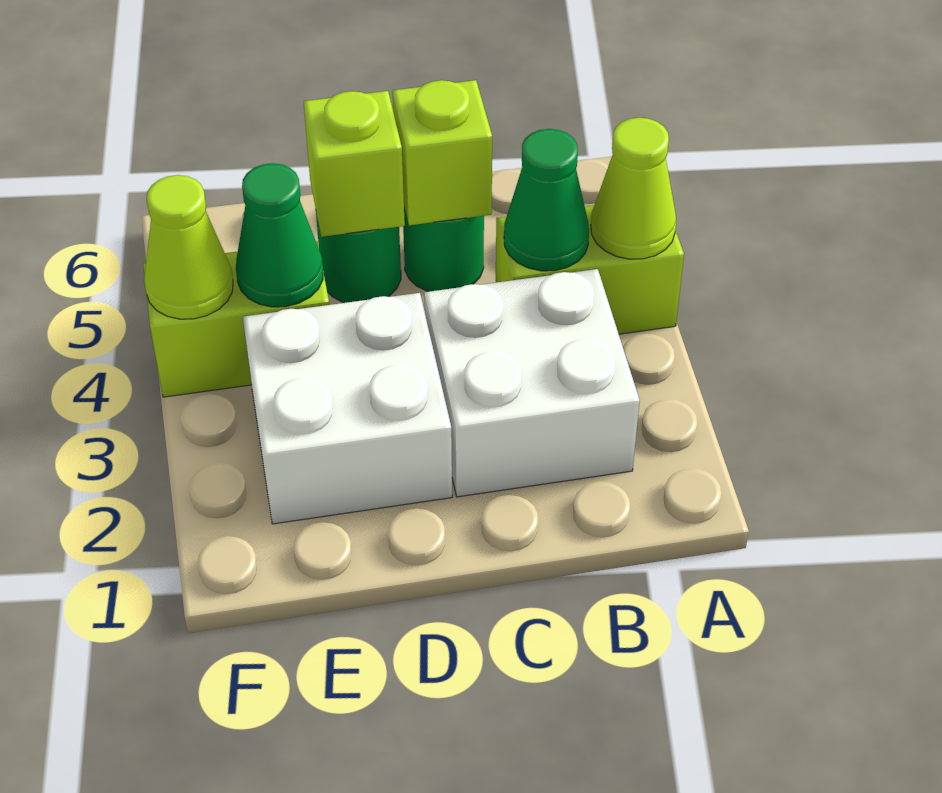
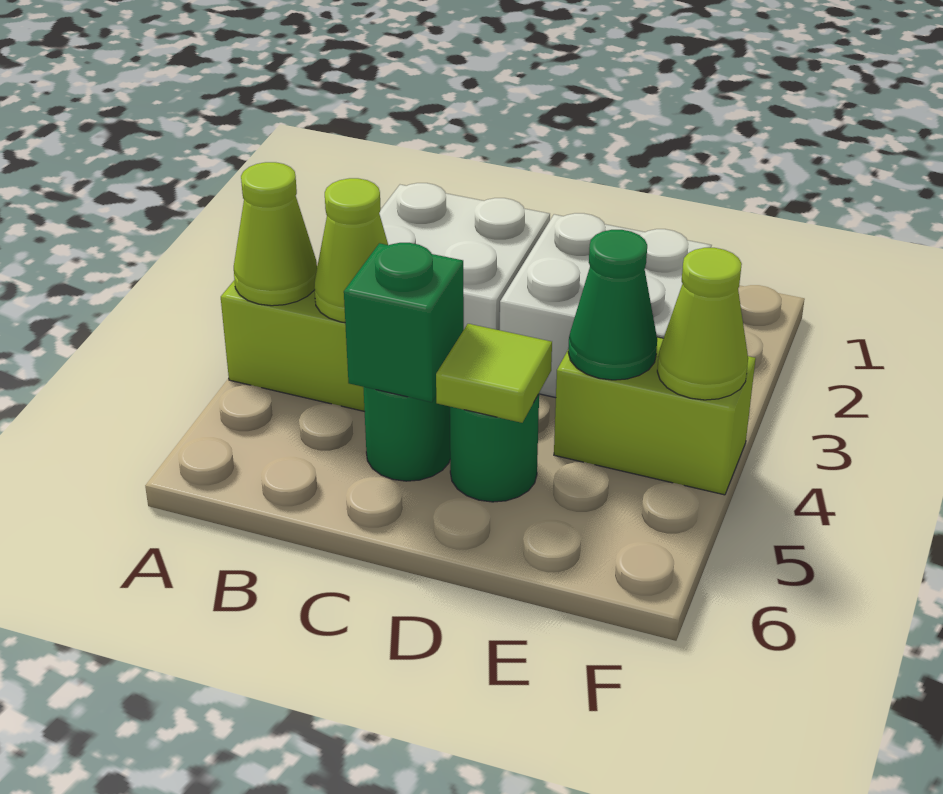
green cone B4 level 2 -> lime cone B4 level 2
lime brick C5 level 2 -> green brick C5 level 2
lime brick D5 level 2 -> lime tile D5 level 2

